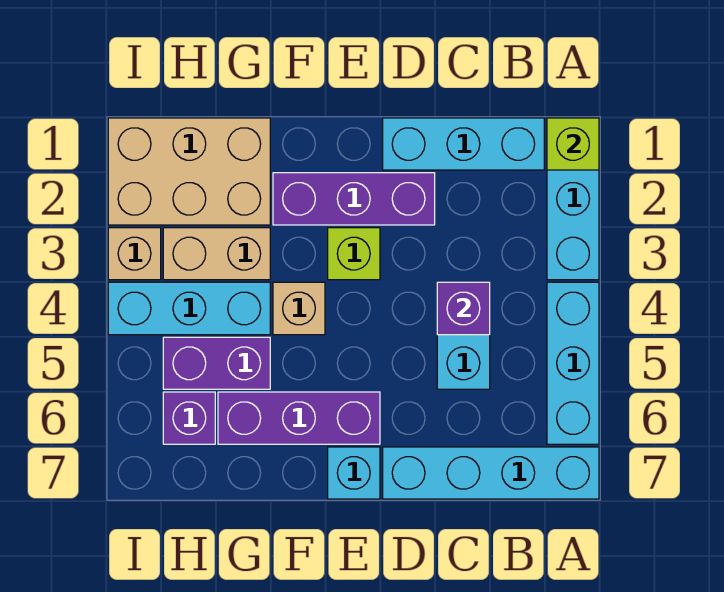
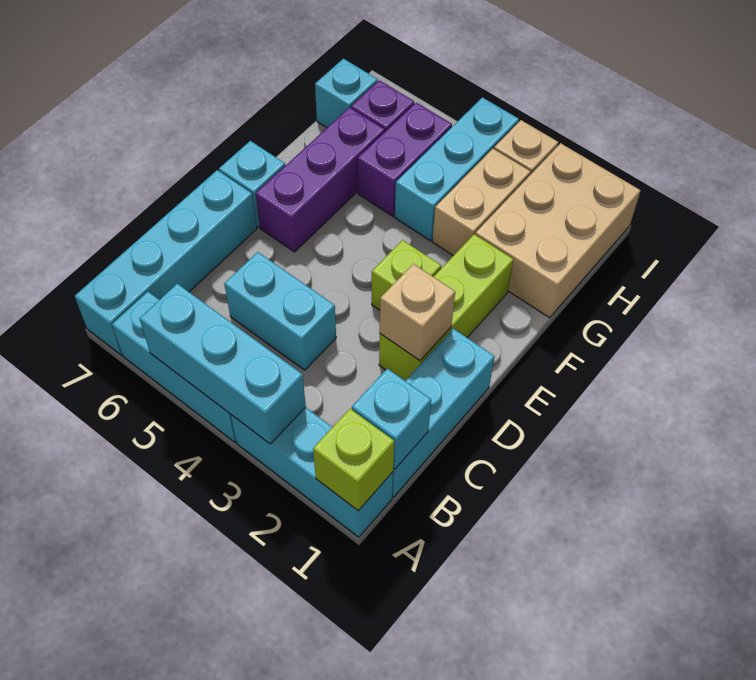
none -> cyan brick A3:A5 level 2
none -> cyan brick B1 level 2
purple brick C4 level 2 -> none
purple brick D2:F2 level 1 -> lime brick D2:F2 level 1
tan brick F4 level 1 -> tan brick D2 level 2
none -> cyan brick H7 level 1

